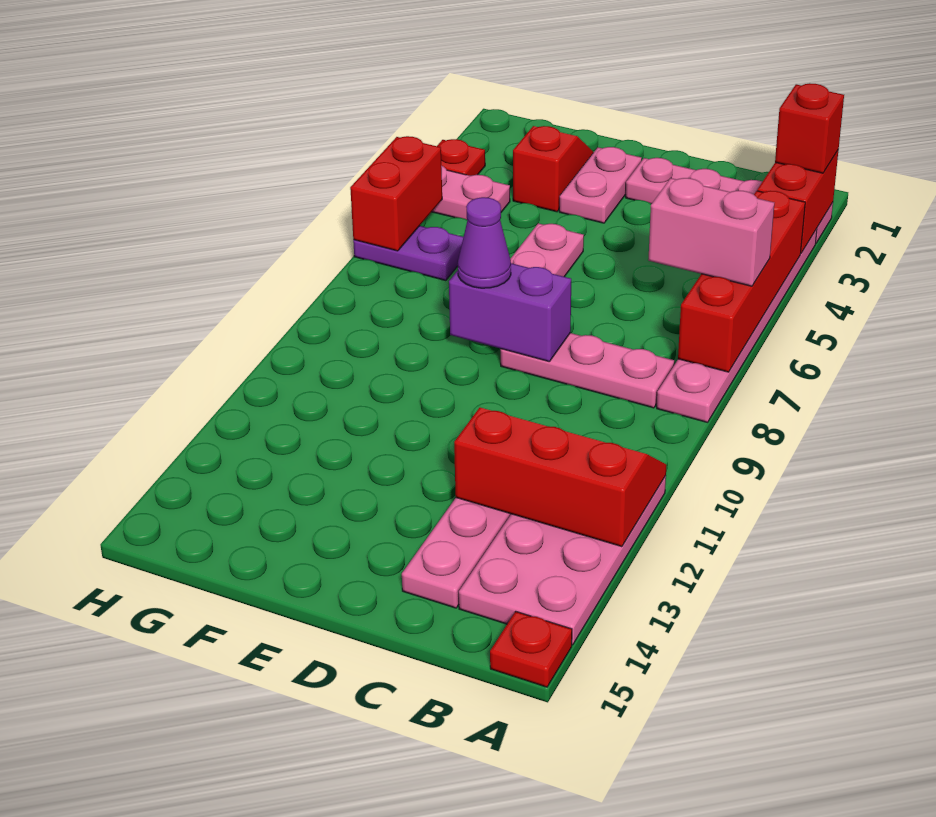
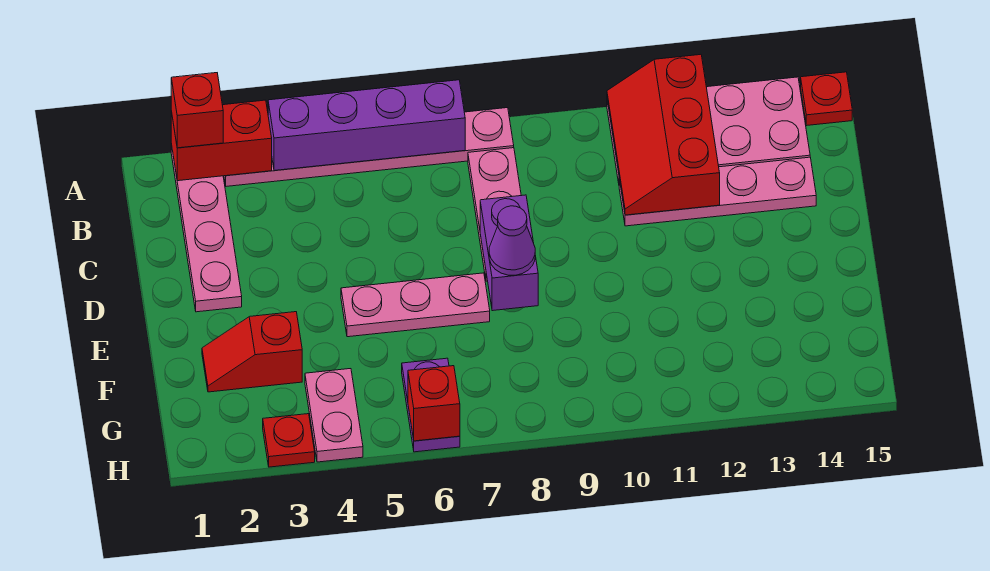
red brick A4:A7 level 2 -> purple brick A4:A7 level 2
pink brick A6:B6 level 3 -> none
pink plate E2:E3 level 1 -> none
red brick H5:H6 level 2 -> red brick H6 level 2

